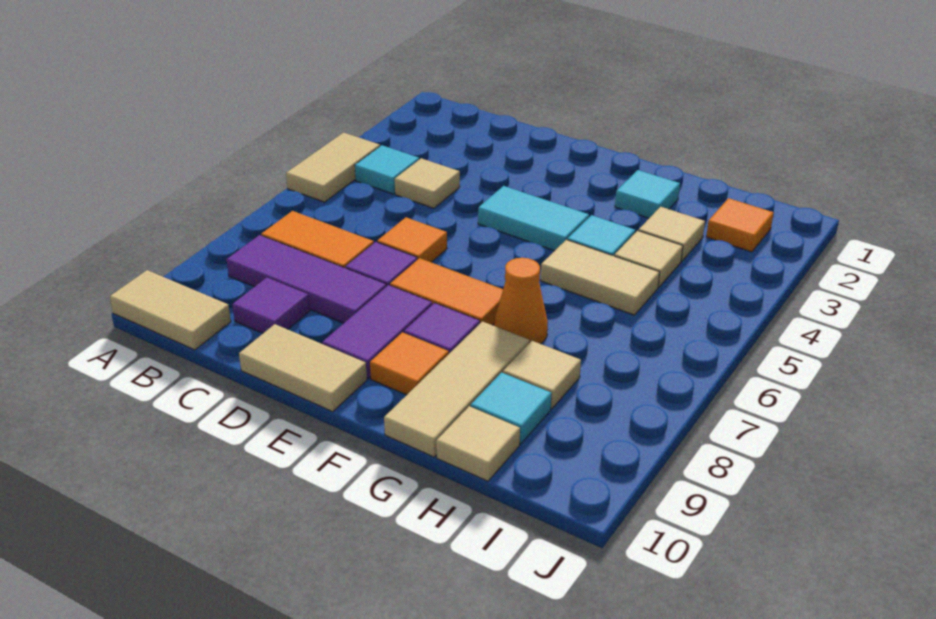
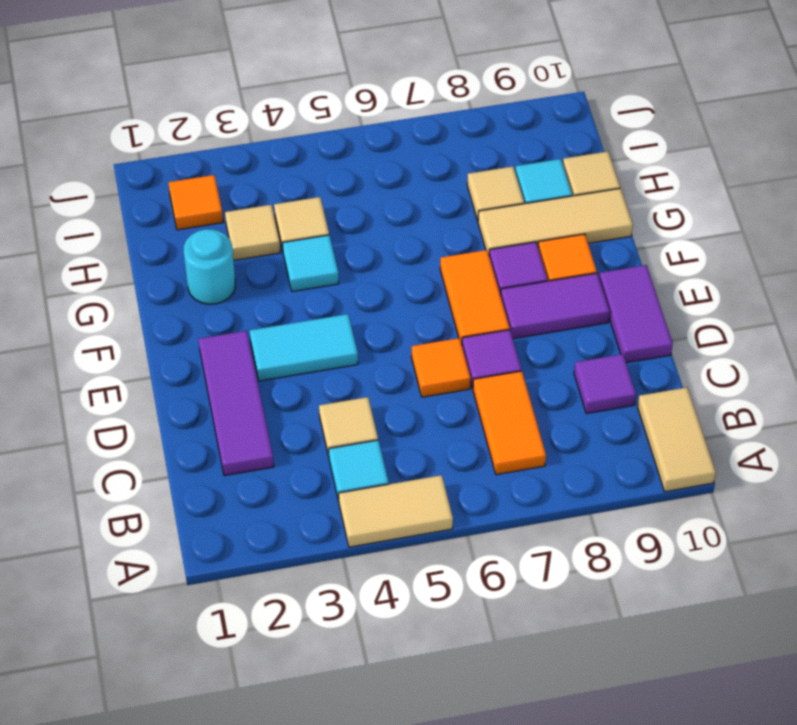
purple tile B8:D8 level 1 -> purple tile C2:E2 level 1
tan tile D10:E10 level 1 -> purple tile D10:E10 level 1
cyan tile E4:F4 level 1 -> cyan tile E3:E4 level 1
cyan tile G2 level 1 -> cyan round brick G2 level 1
tan tile G5:H5 level 1 -> none
orange cone G7 level 1 -> none

